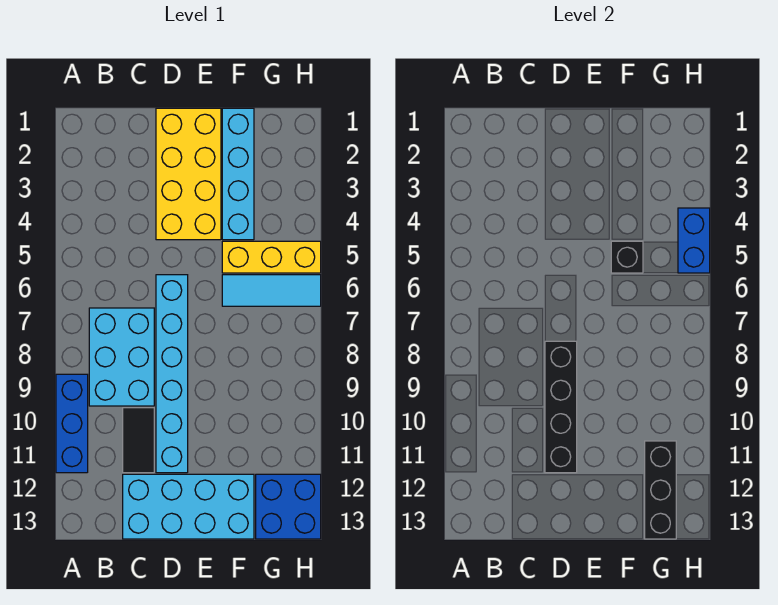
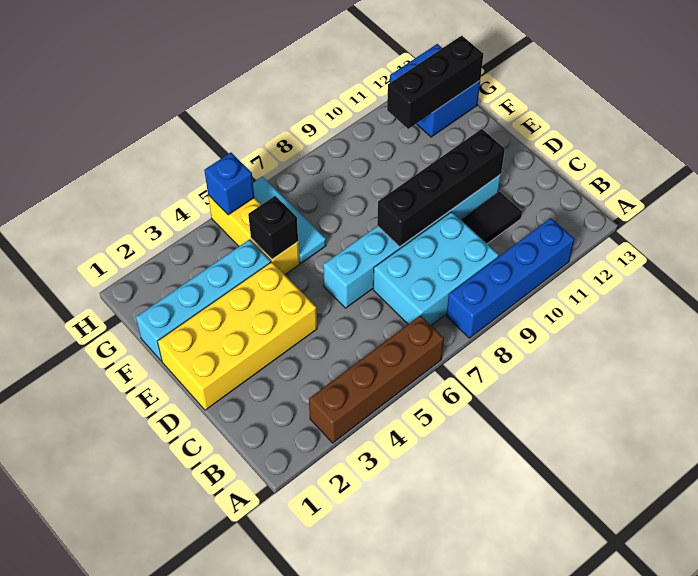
none -> brown brick A3:A6 level 1
blue brick A9:A11 level 1 -> blue brick A8:A11 level 1
cyan brick C12:F13 level 1 -> none
blue brick H4:H5 level 2 -> blue brick H5 level 2

